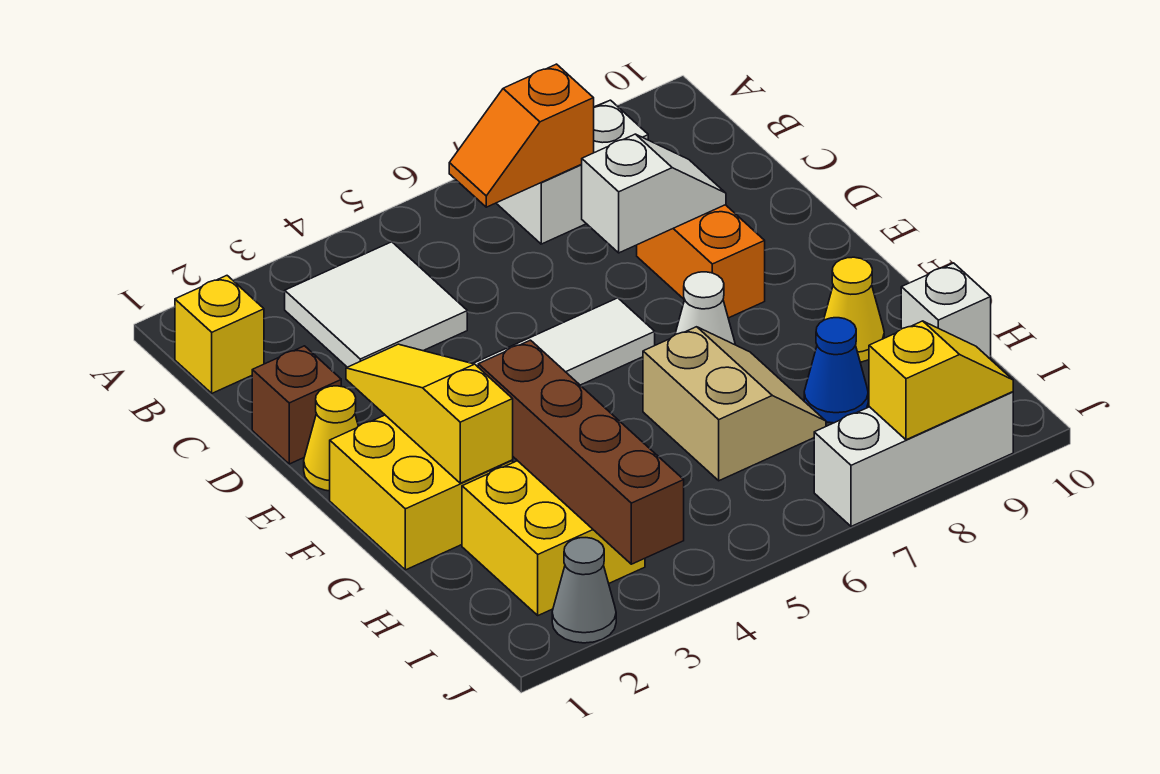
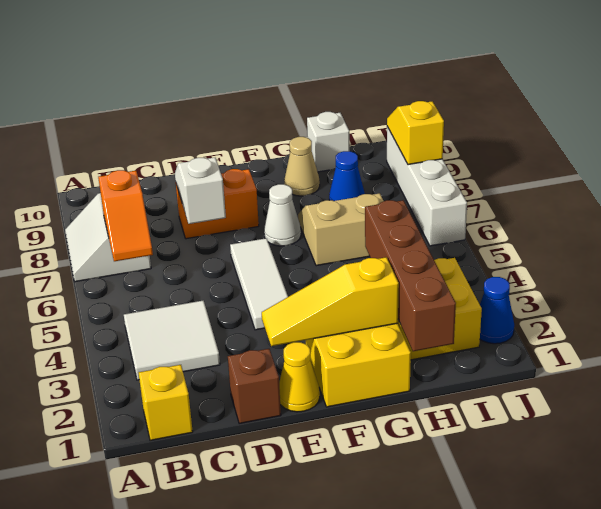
brown brick G3:J3 level 2 -> brown brick H1:H4 level 2
yellow cone G9 level 1 -> tan cone G9 level 1
grey cone J2 level 1 -> blue cone J2 level 1
white brick J7:J9 level 1 -> white brick J6:J9 level 1

